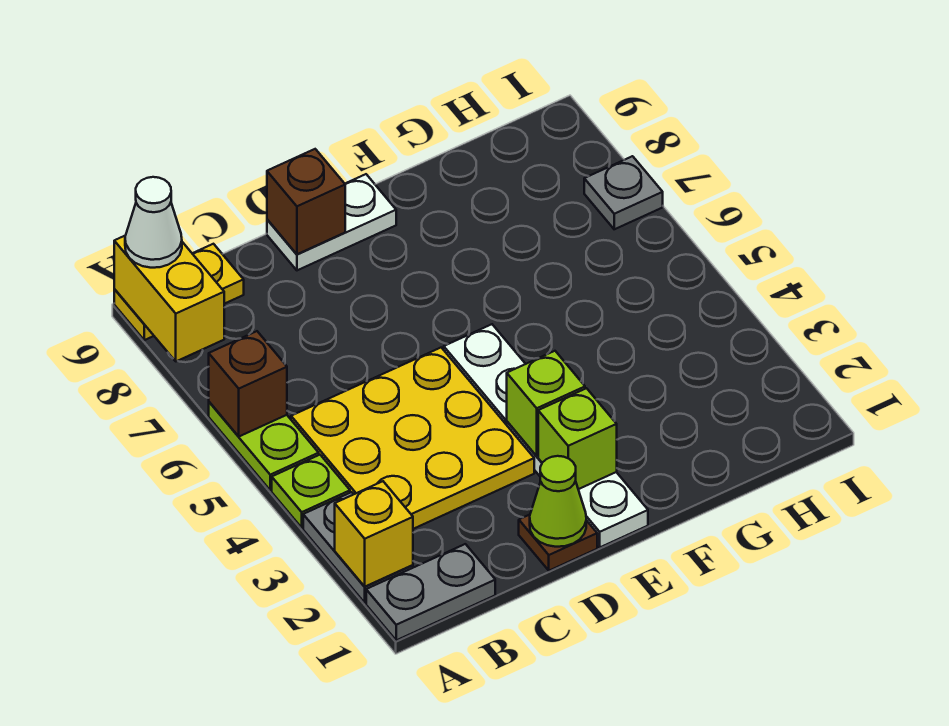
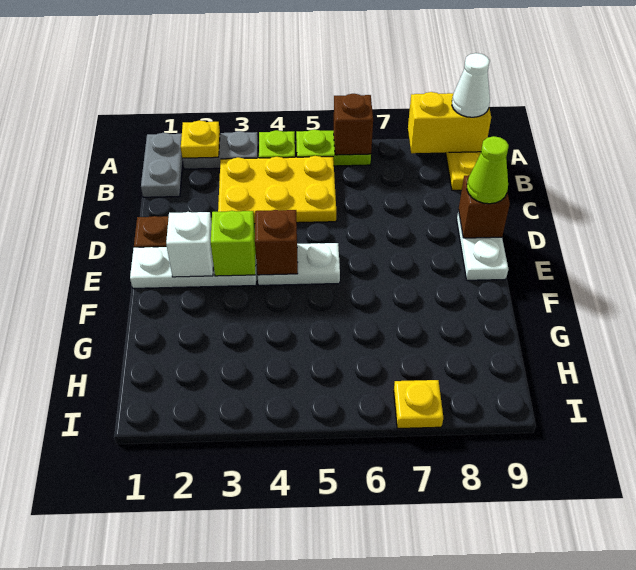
yellow brick A2 level 2 -> yellow plate A2 level 2
yellow plate B3:D5 level 1 -> yellow plate B3:C5 level 1
lime cone D1 level 2 -> lime cone D9 level 3
lime brick E2 level 2 -> white brick E2 level 2
none -> brown brick E4 level 2
grey plate I7 level 1 -> yellow plate I7 level 1

